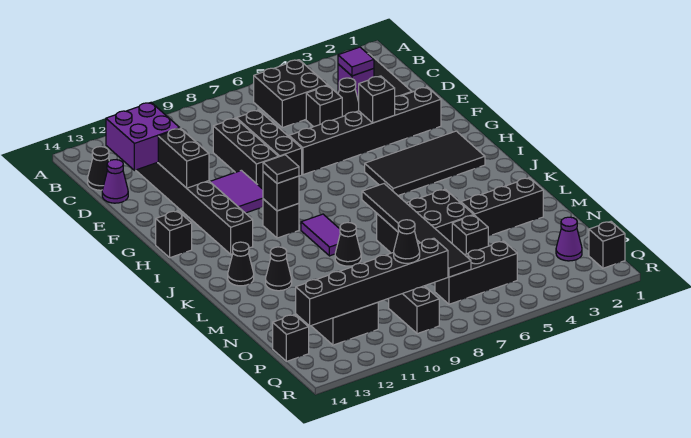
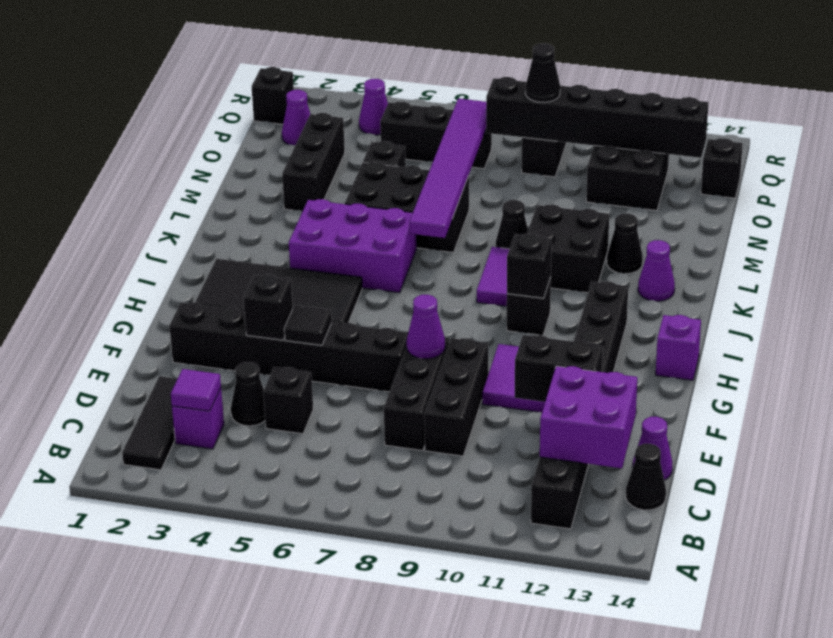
black brick B5:C6 level 1 -> black brick K10:L11 level 1
black brick E12:F12 level 2 -> black brick E11:E12 level 2
none -> purple cone F8 level 2
black brick H14 level 1 -> purple brick H14 level 1
black tile I10 level 3 -> black tile F5 level 2
none -> purple brick J4:K6 level 1
black tile K7:P7 level 2 -> purple tile K7:P7 level 2
black cone K13 level 1 -> purple cone K13 level 1
black brick M2:M4 level 1 -> black brick M3:O3 level 1
none -> purple cone Q4 level 1

